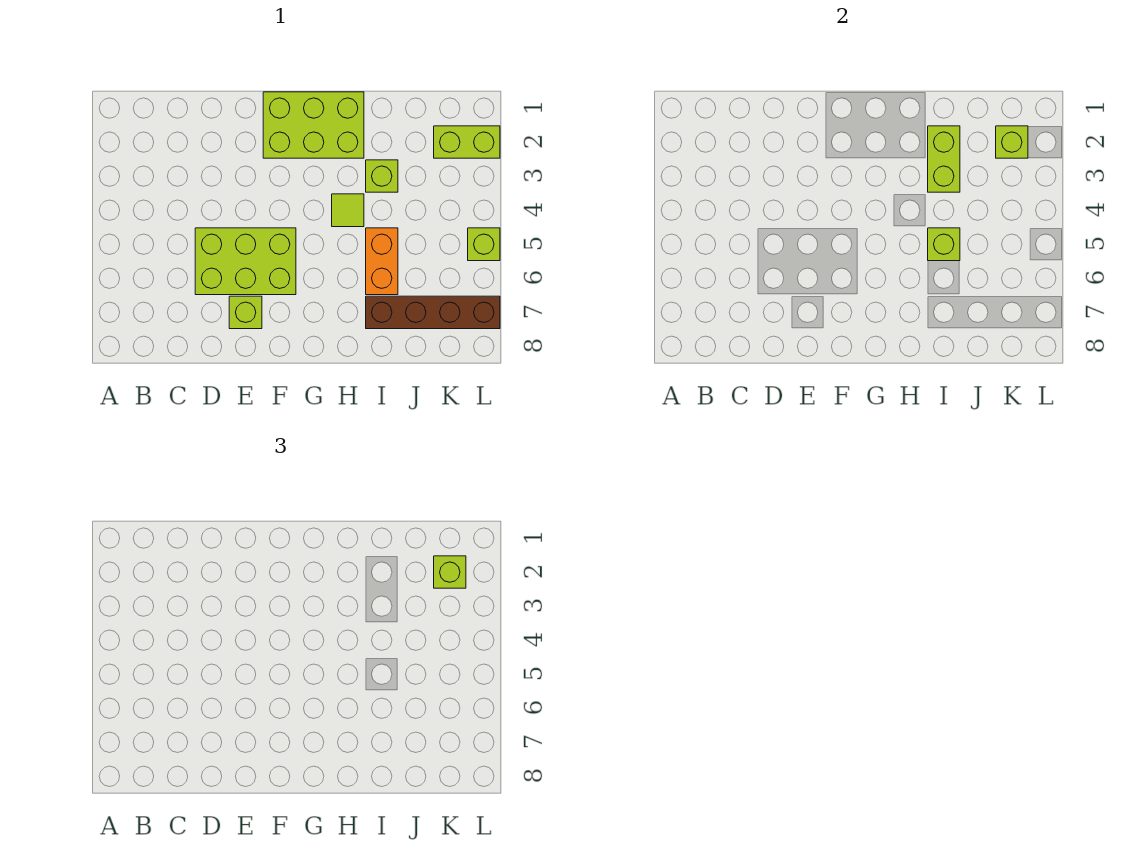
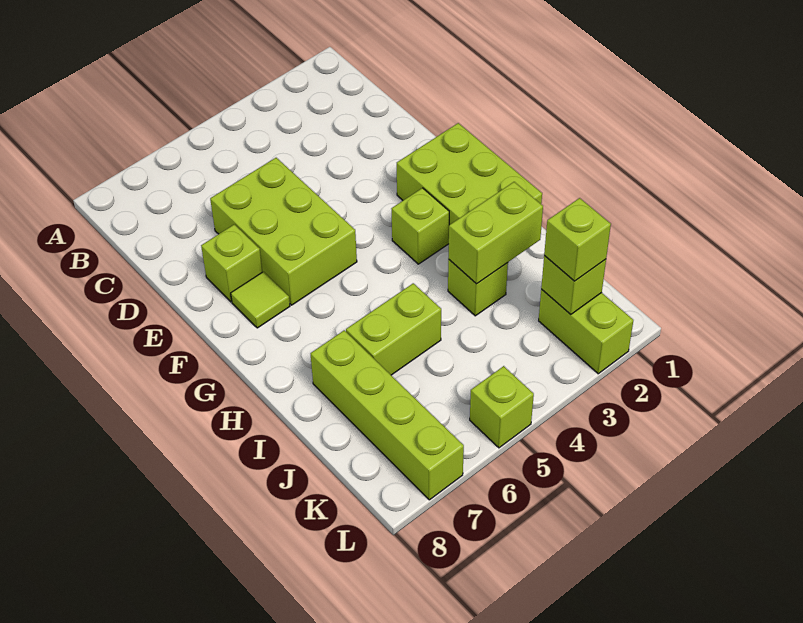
lime tile H4 level 1 -> lime tile F7 level 1
orange brick I5:I6 level 1 -> lime brick I5:I6 level 1
lime brick I5 level 2 -> lime brick G3 level 1
brown brick I7:L7 level 1 -> lime brick I7:L7 level 1

